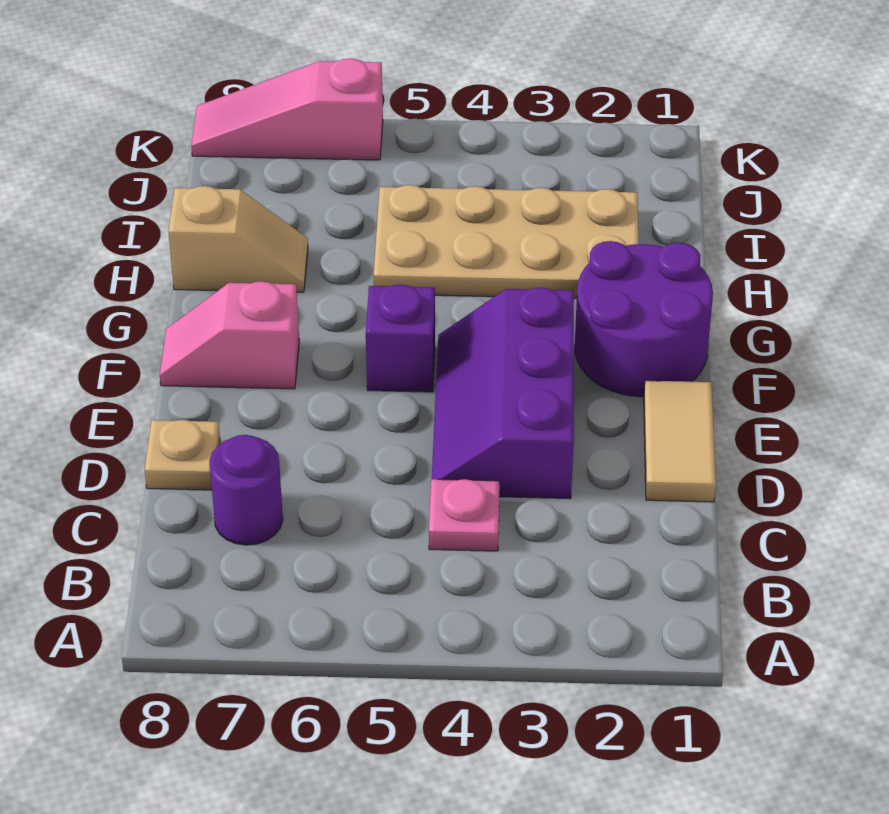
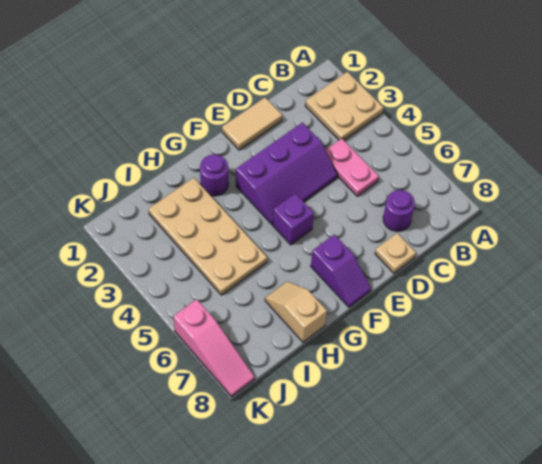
none -> tan plate A2:B3 level 1
pink plate C4 level 1 -> pink plate C4:C5 level 1
purple round brick F1:G2 level 1 -> purple round brick G2 level 1
pink slope F7:F8 level 1 top 7 -> purple slope F7:F8 level 1 top 7

